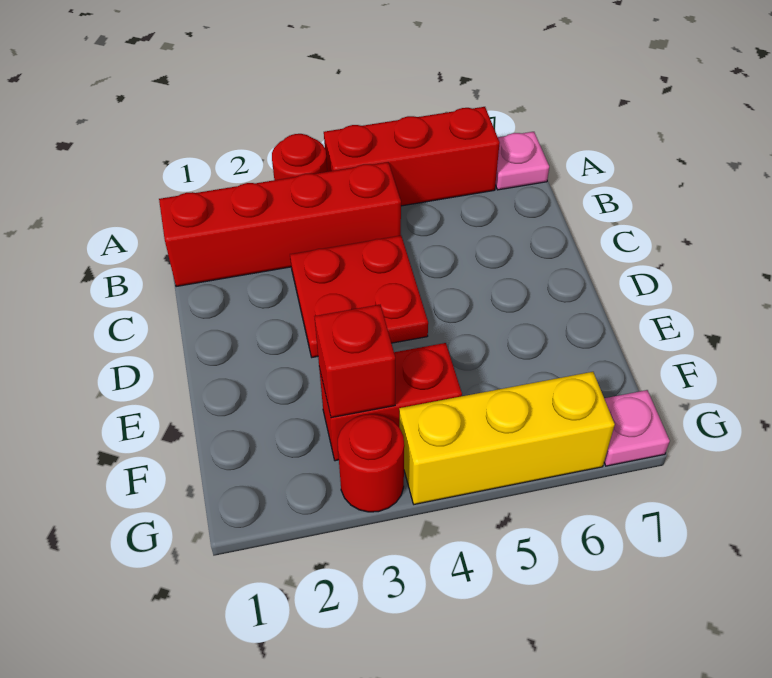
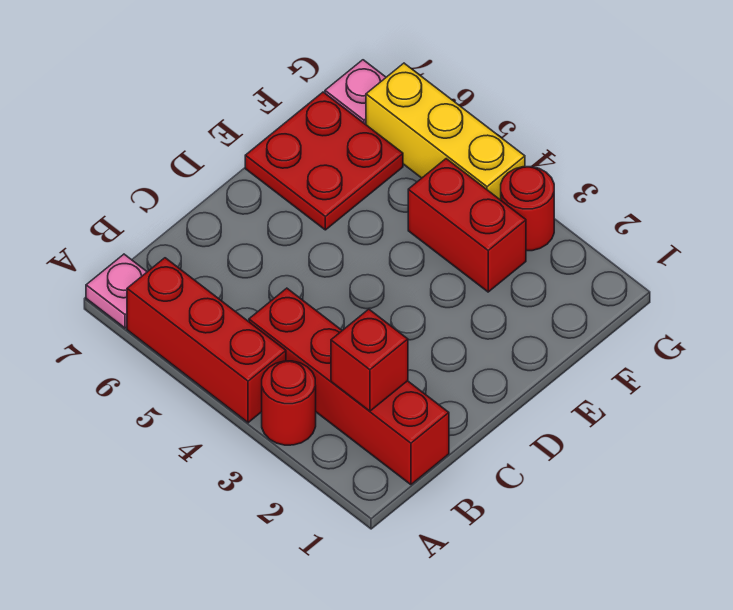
red plate C3:D4 level 1 -> red plate E6:F7 level 1
red brick F3 level 2 -> red brick B2 level 2

